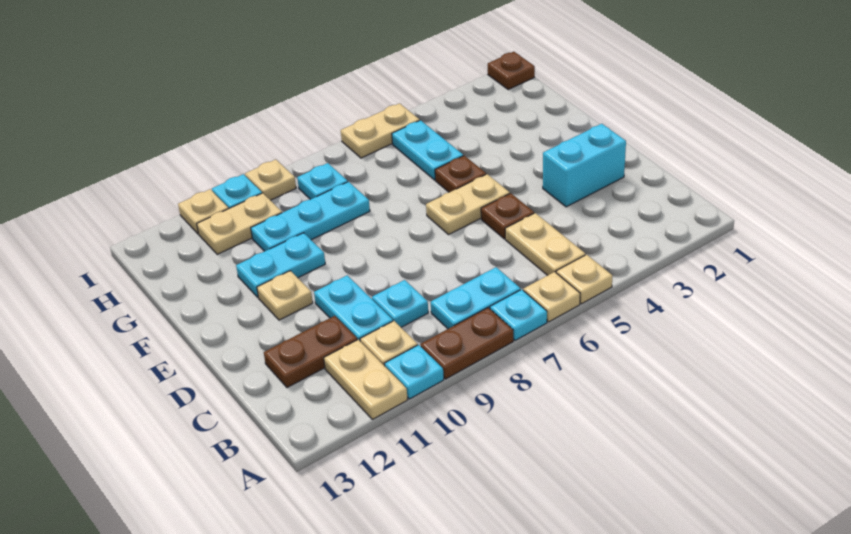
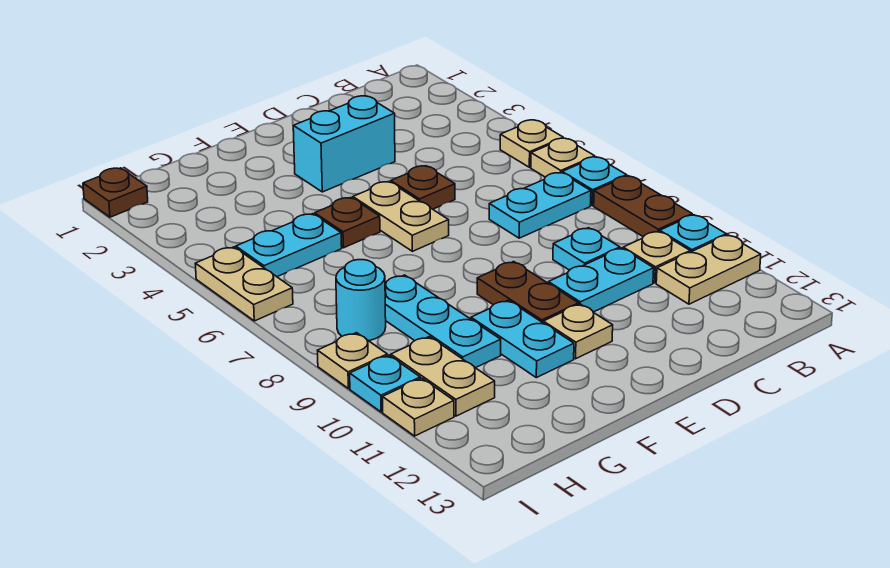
tan plate B5:C5 level 1 -> none
cyan plate B7:B8 level 1 -> cyan plate B7:C7 level 1
brown plate C11:C12 level 1 -> brown plate E9:E10 level 1
cyan brick D2:D3 level 1 -> cyan brick D3:E3 level 1
cyan plate H8 level 1 -> cyan round brick H8 level 1

